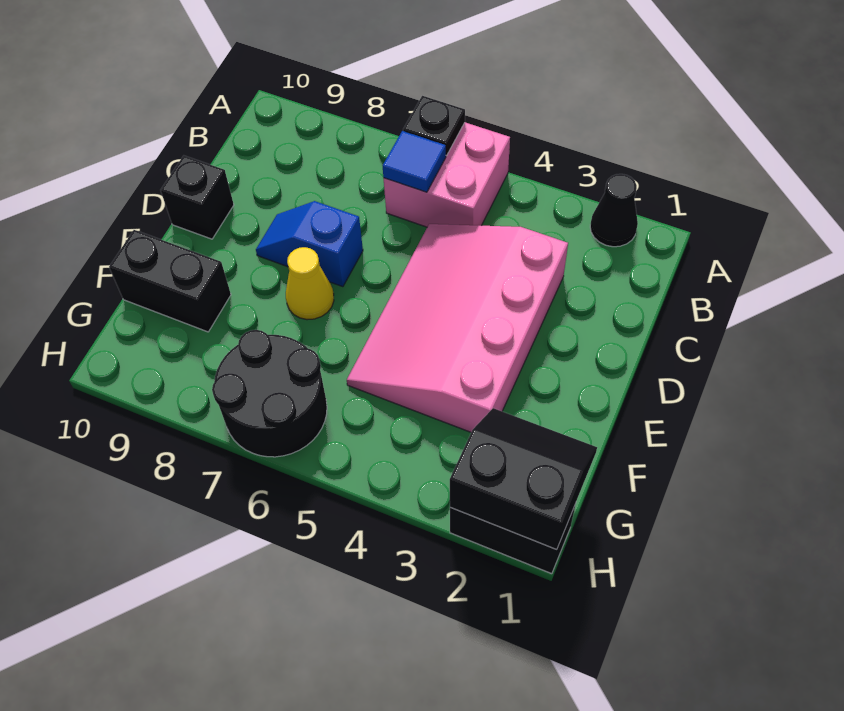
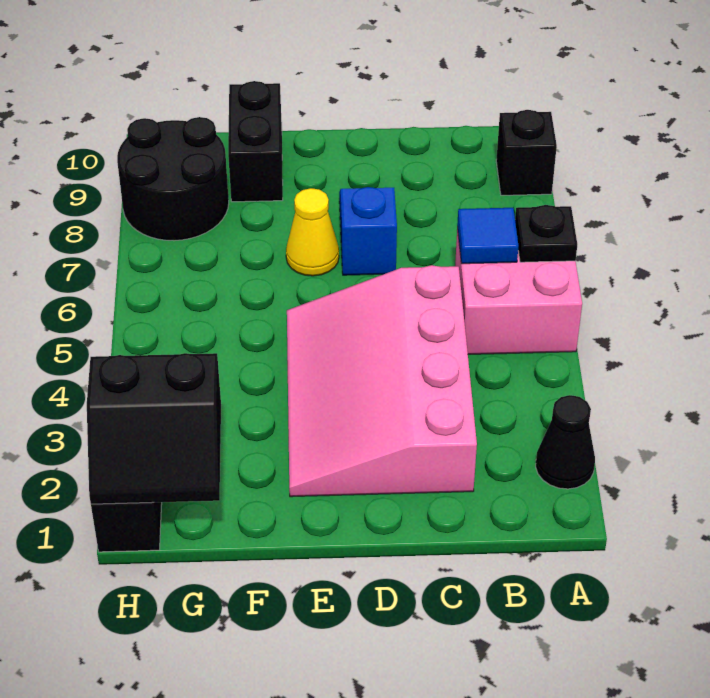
pink slope C3:F5 level 1 top 3 -> pink slope C2:E5 level 1 top C
black brick D10 level 1 -> black brick A9 level 1
black slope G1:H2 level 2 top H -> black slope G1:H2 level 2 top 2
black round brick G6:H7 level 1 -> black round brick G8:H9 level 1

